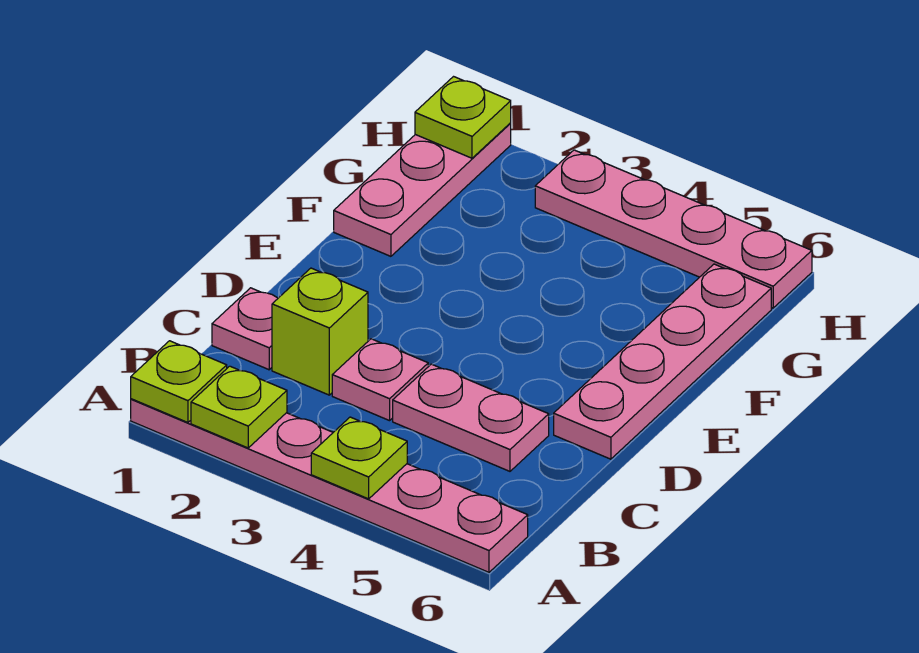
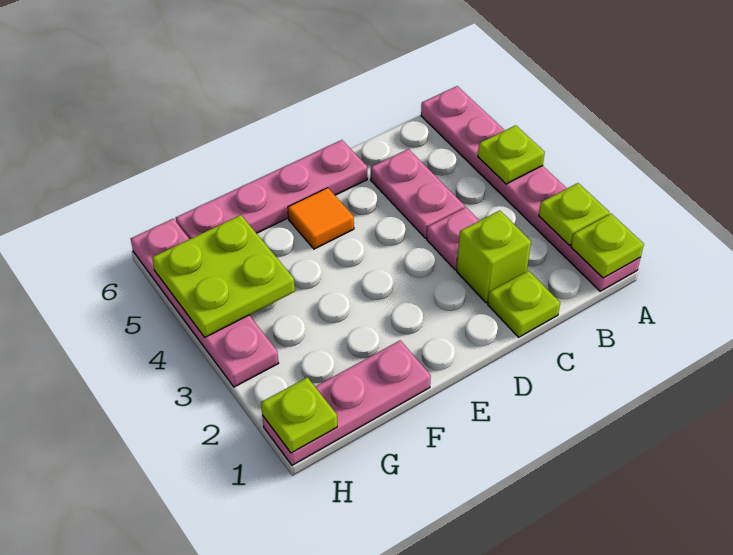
pink plate C1 level 1 -> lime plate C1 level 1
none -> orange tile E5 level 1
none -> lime plate G4:H5 level 2

